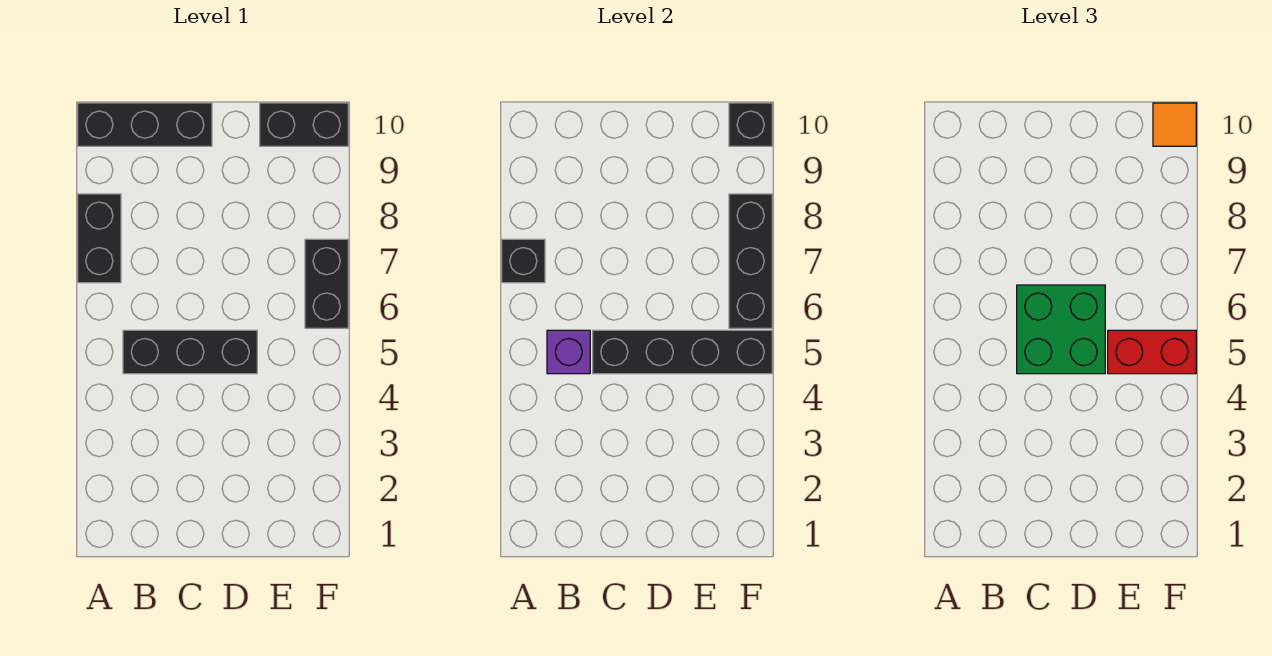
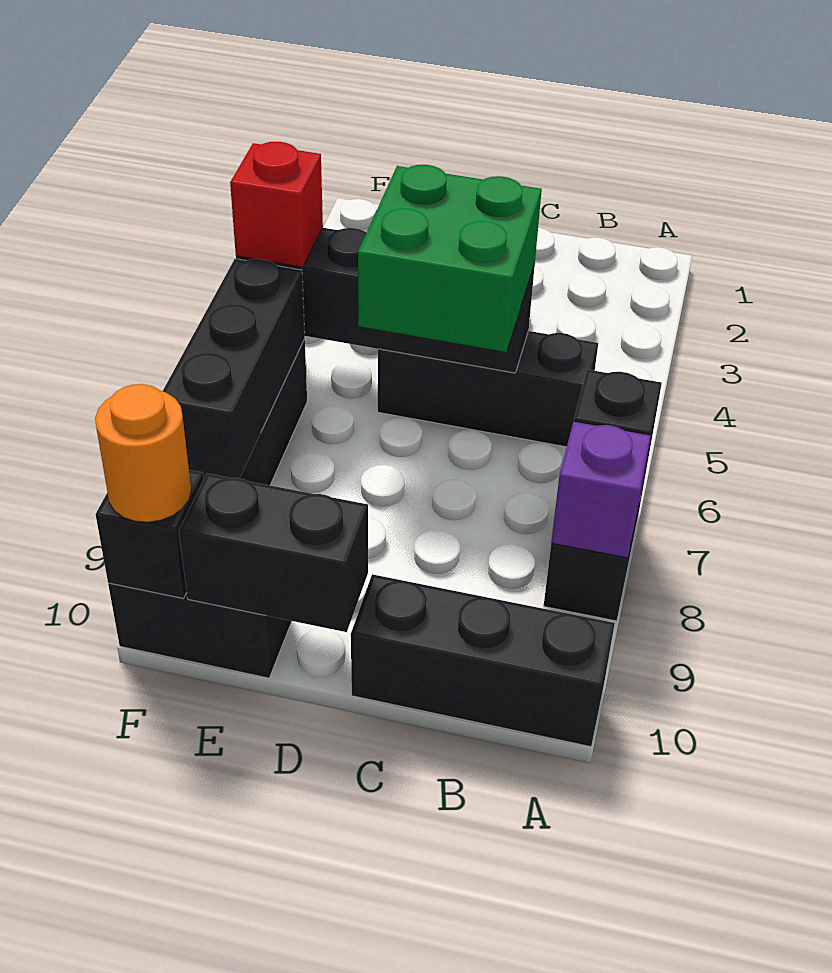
purple brick B5 level 2 -> purple brick A8 level 2
none -> black brick D10:E10 level 2
red brick E5:F5 level 3 -> red brick F5 level 3
orange tile F10 level 3 -> orange round brick F10 level 3

